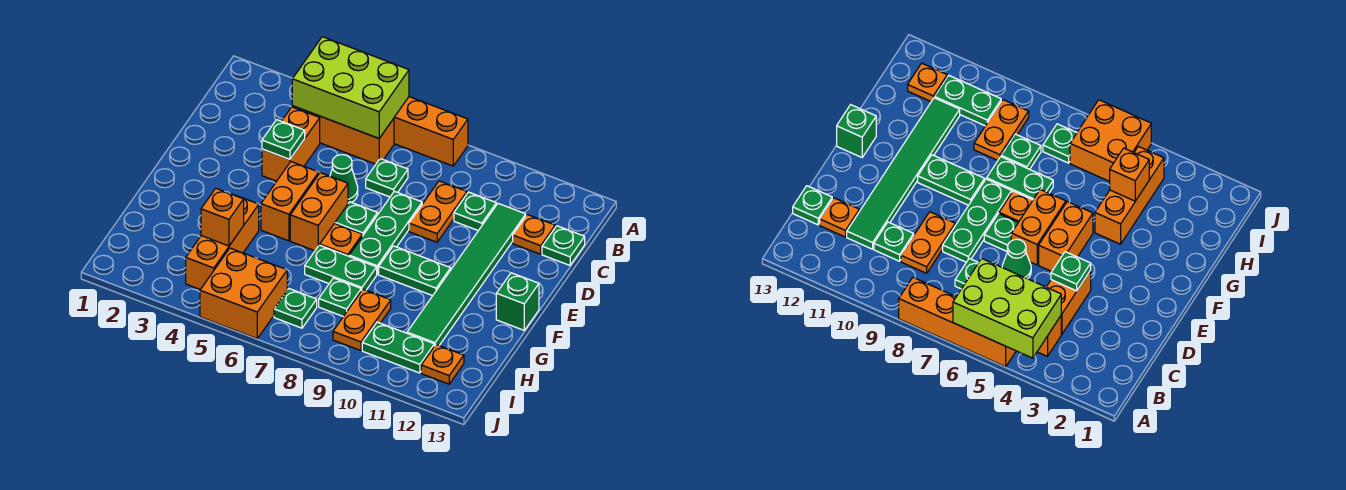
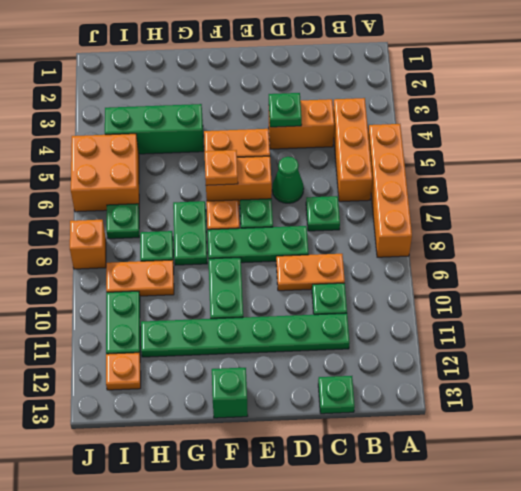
lime brick A4:B6 level 2 -> none
green tile C11:H11 level 1 -> green plate C11:H11 level 1
orange plate C12 level 1 -> orange plate F6 level 2
orange brick G4:I4 level 1 -> green brick G4:I4 level 1
orange brick H4 level 2 -> orange brick J8 level 1

